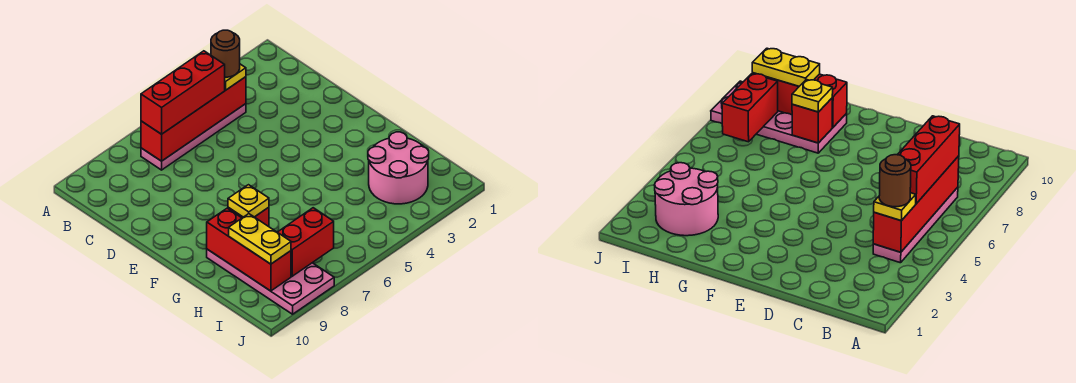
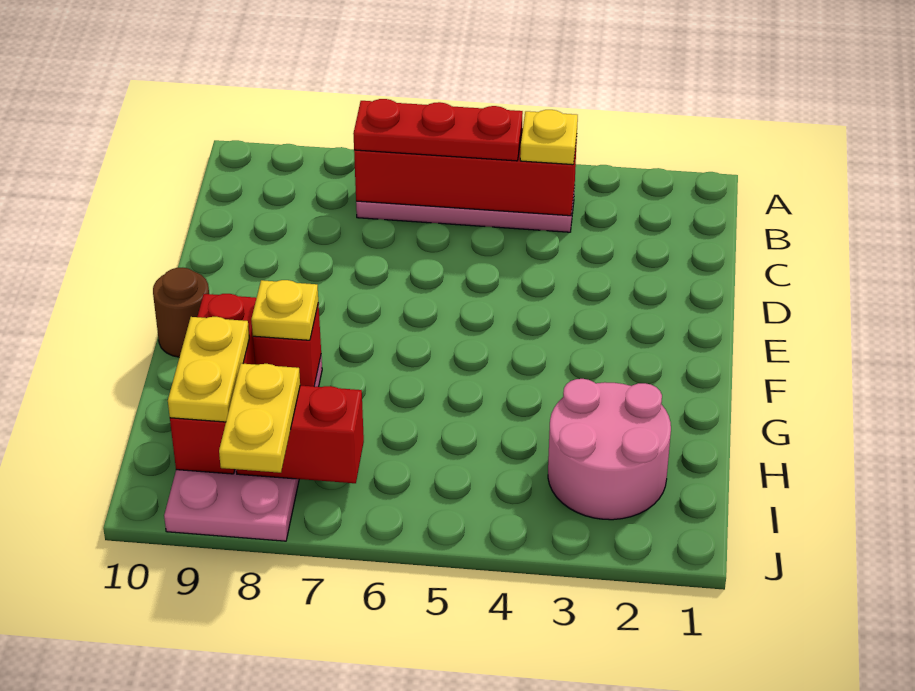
brown round brick B4 level 4 -> brown round brick F10 level 1
red brick B5:B7 level 3 -> red plate B5:B7 level 3
none -> yellow plate I8:J8 level 3

